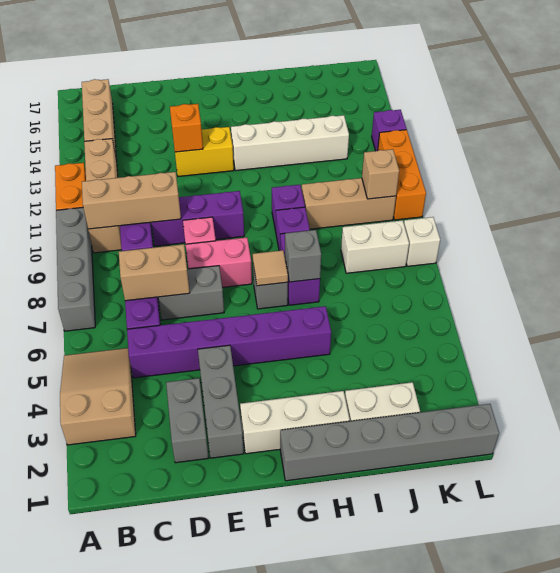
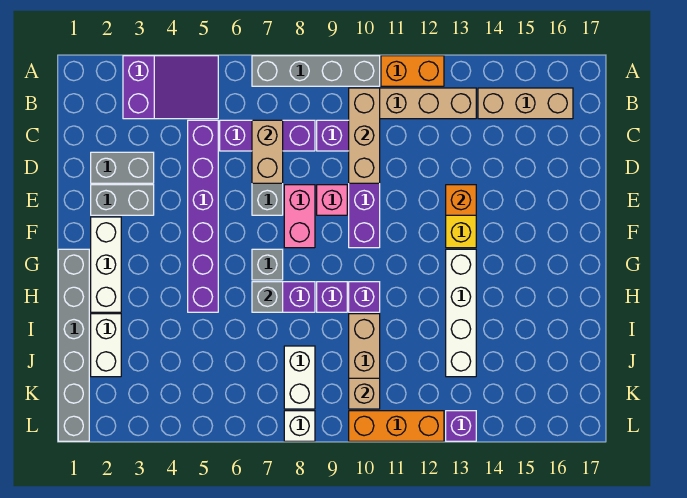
tan slope A3:B5 level 1 top 3 -> purple slope A3:B5 level 1 top 3
grey brick E2:E4 level 1 -> grey brick E2:E3 level 1
tan tile G7 level 2 -> none

